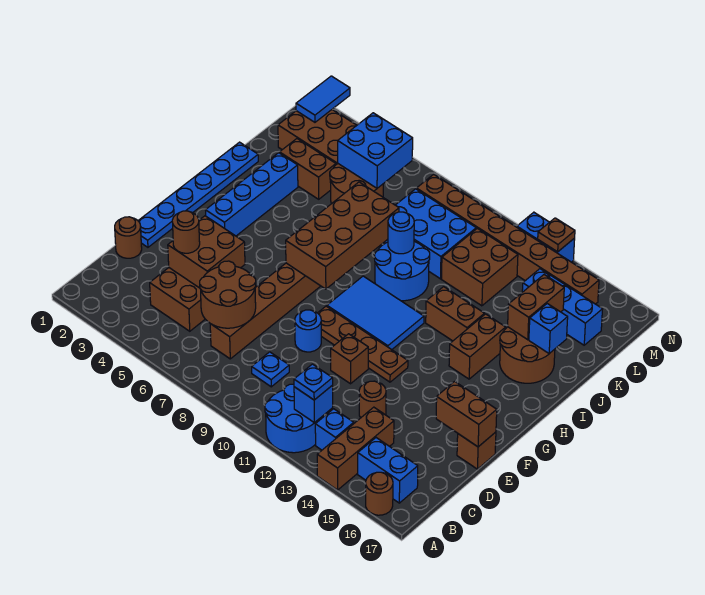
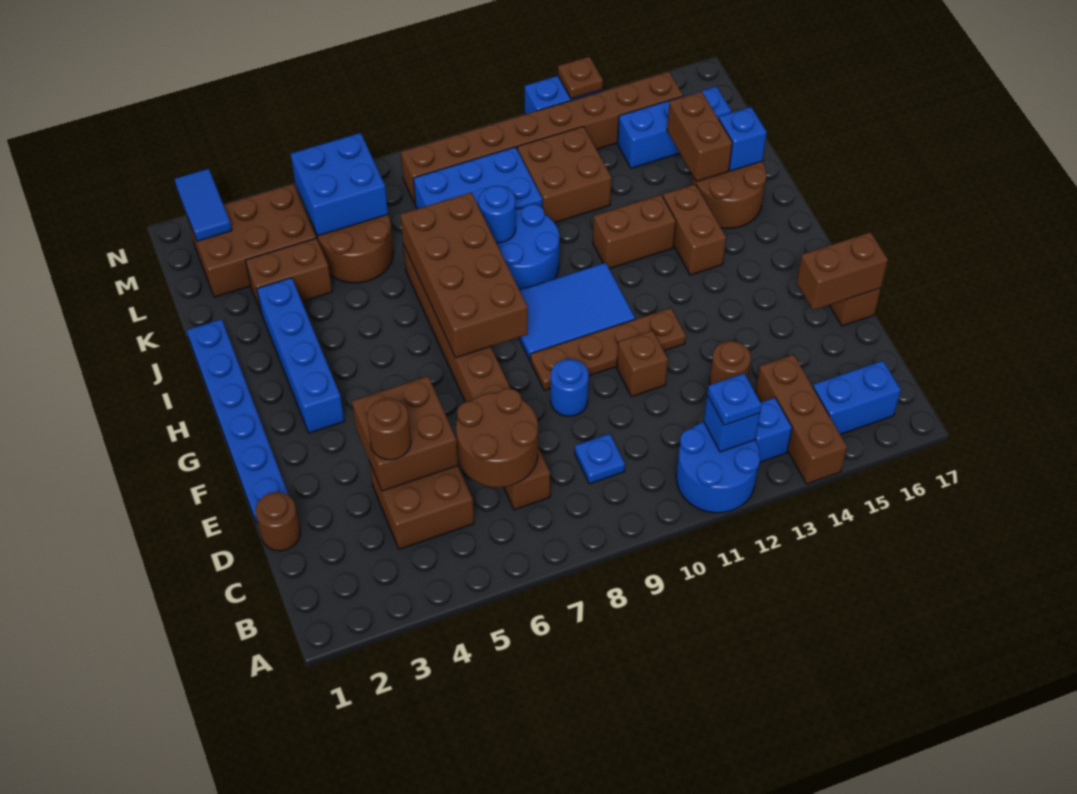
brown round brick A16 level 1 -> none

